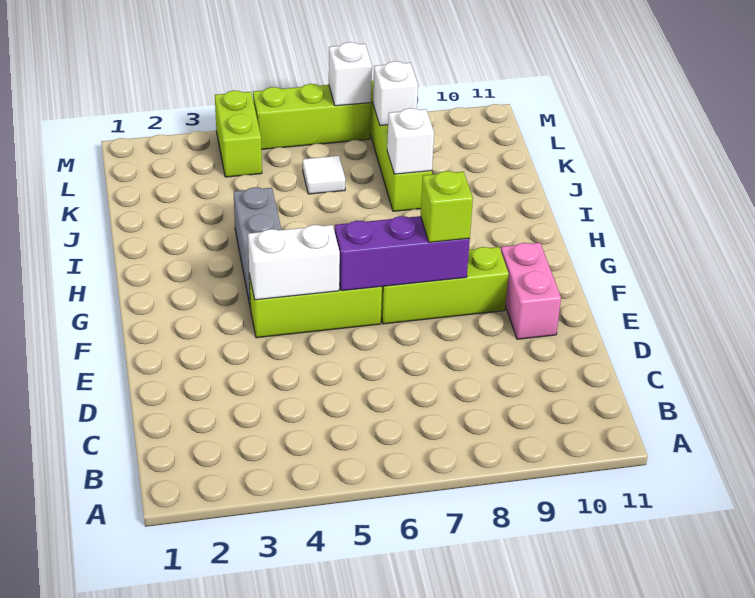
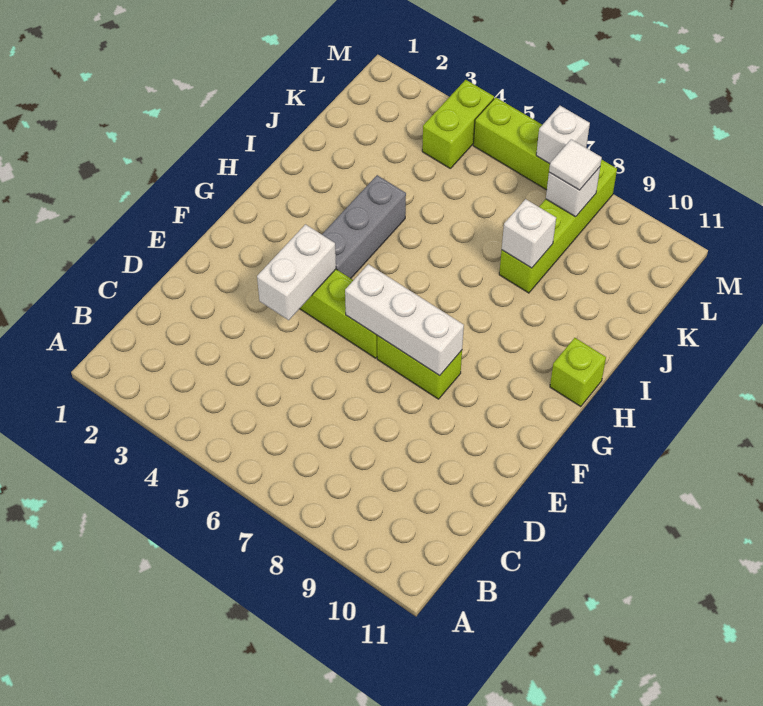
pink brick E10:F10 level 1 -> none
white brick F4:F5 level 2 -> white brick E4:F4 level 2
purple brick F6:F8 level 2 -> white brick F6:F8 level 2
lime brick F7:F9 level 1 -> lime brick F7:F8 level 1
lime brick F8 level 3 -> lime brick H11 level 1
white tile K6 level 1 -> white tile L8 level 3

